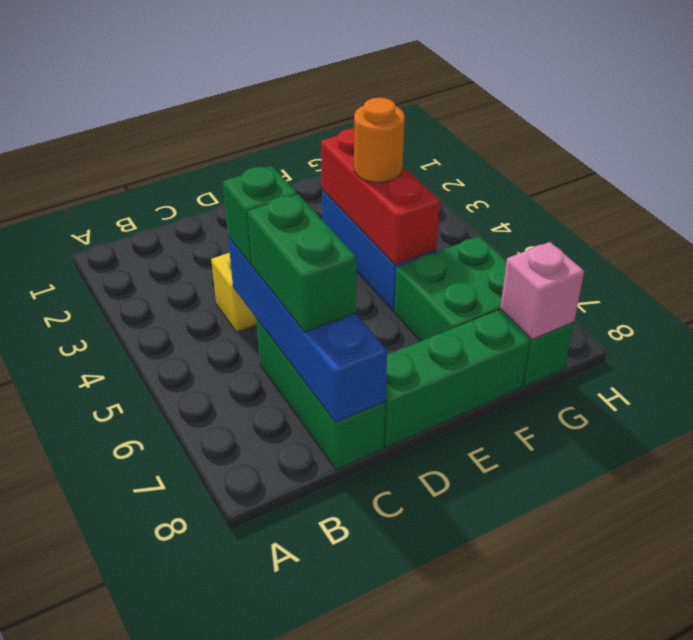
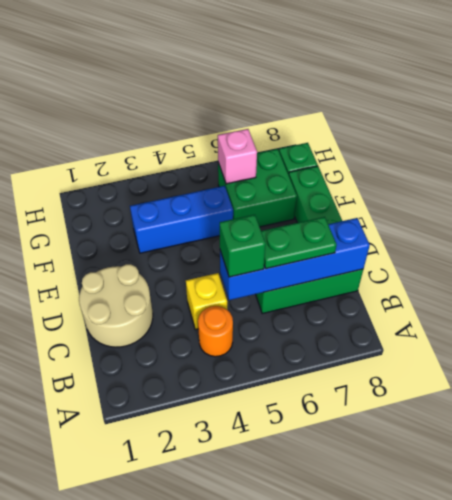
none -> tan round brick C1:D2 level 1
green brick C6:C7 level 3 -> green plate C6:C7 level 3
red brick F3:F5 level 2 -> none
orange round brick F4 level 3 -> orange round brick B4 level 1
pink brick G8 level 2 -> pink brick G6 level 2

